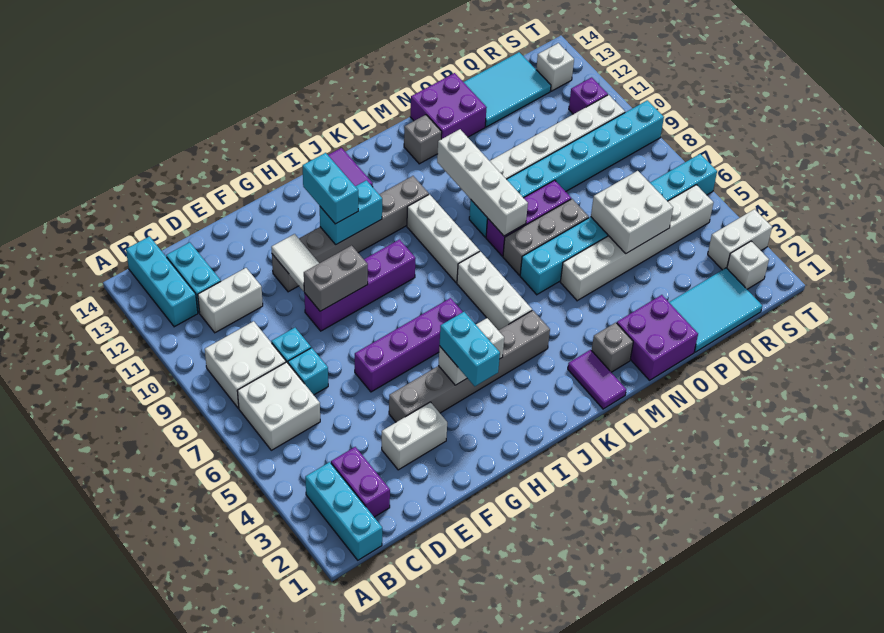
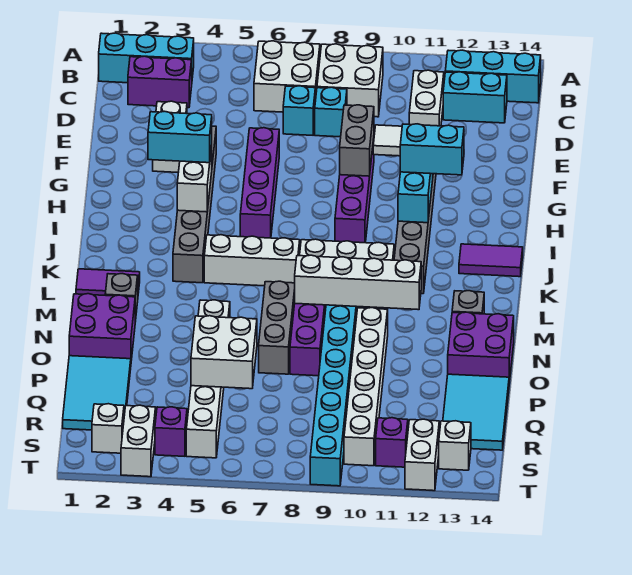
cyan brick M6:T6 level 1 -> none
none -> purple brick S4 level 1
none -> white brick S12:T12 level 1

